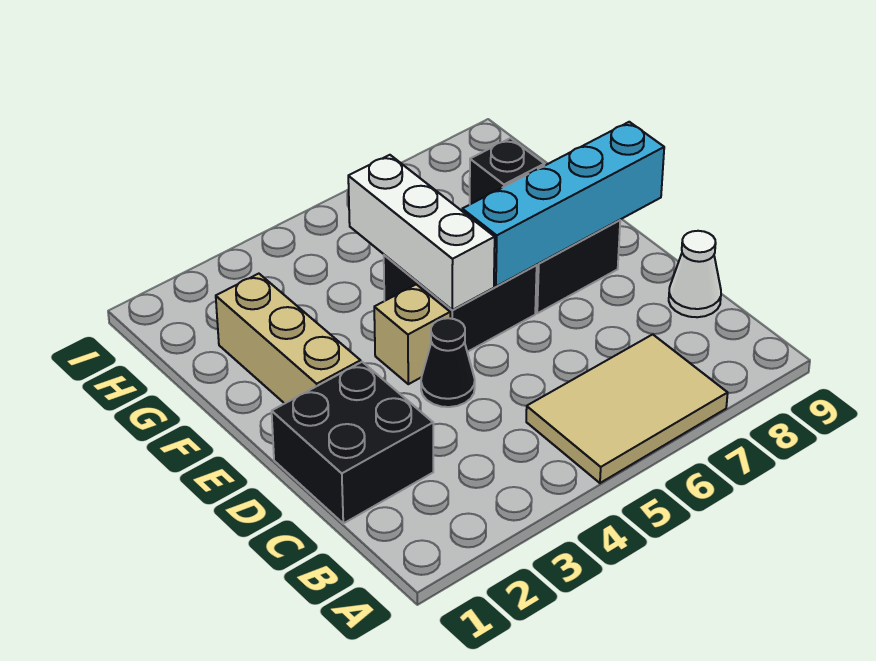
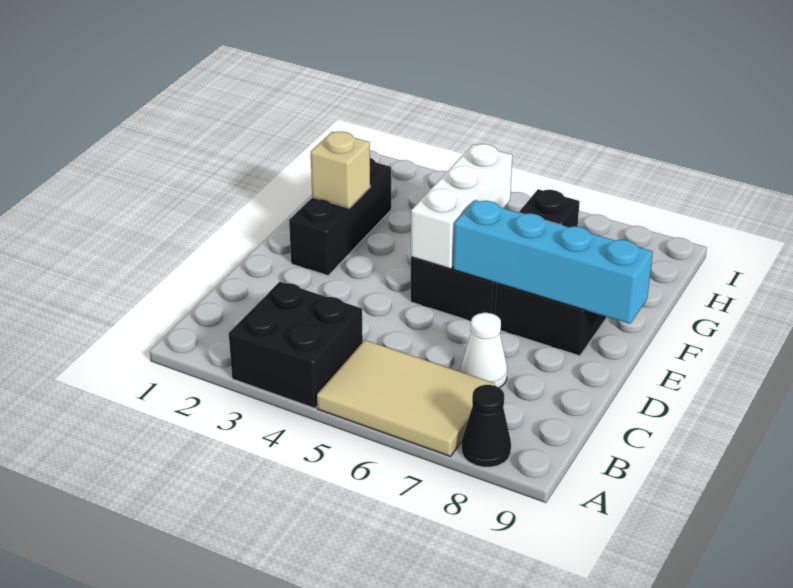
black brick C1:D2 level 1 -> black brick A3:B4 level 1
white cone C9 level 1 -> white cone C7 level 1
black cone D4 level 1 -> black cone A8 level 1
tan brick E2:G2 level 1 -> black brick E2:G2 level 1
tan brick E4 level 1 -> tan brick F2 level 2

